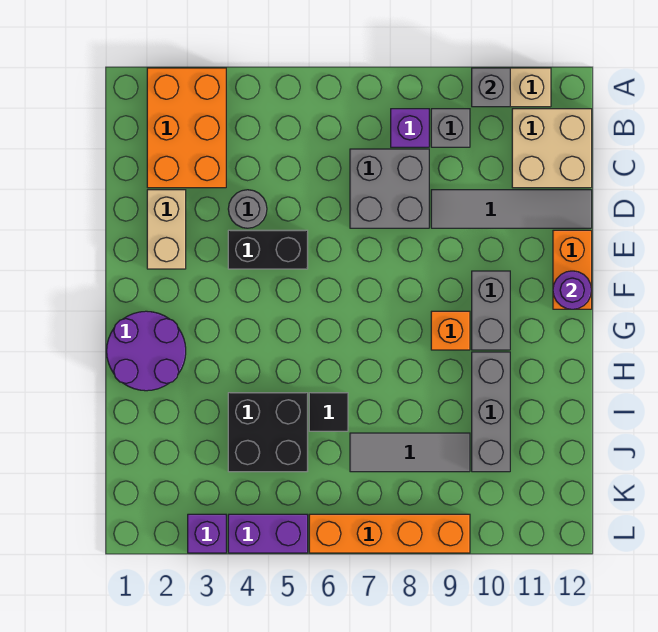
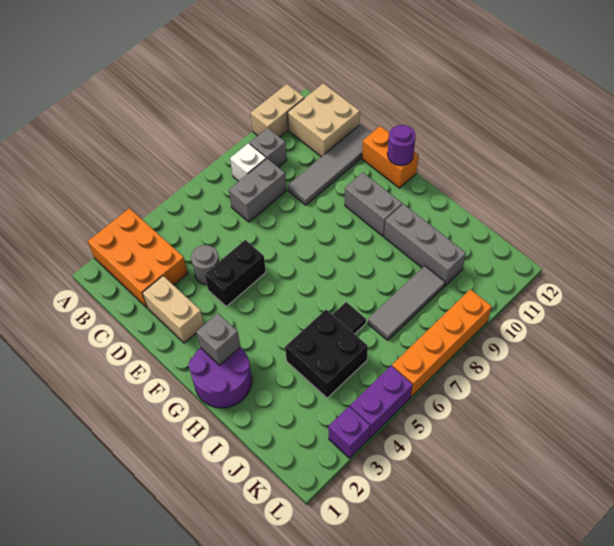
grey brick A10 level 2 -> grey brick G2 level 2
purple brick B8 level 1 -> white brick B8 level 1
grey brick C7:D8 level 1 -> grey brick C7:C8 level 1
orange brick G9 level 1 -> none

